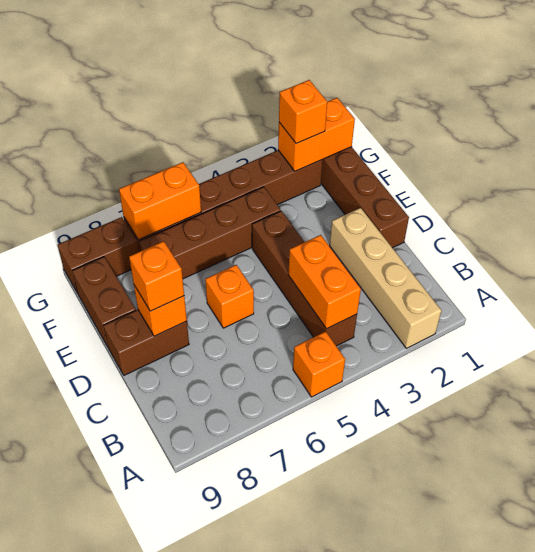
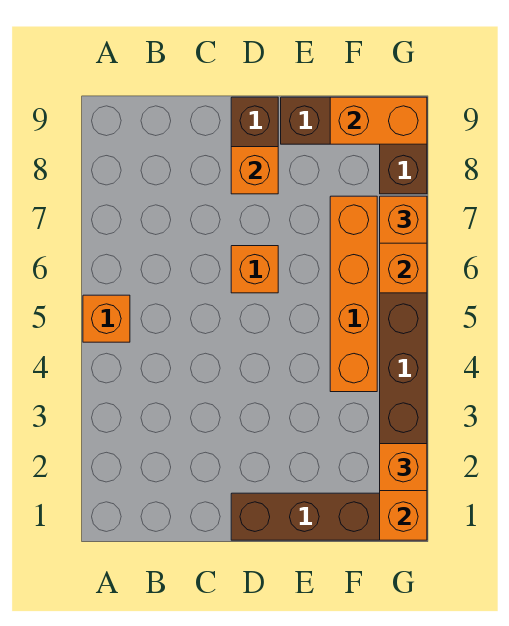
tan brick A2:D2 level 1 -> none
brown brick B4:E4 level 1 -> none
orange brick B4:C4 level 2 -> orange brick F9:G9 level 2
orange brick D8 level 3 -> orange brick G7 level 3
brown brick F4:F7 level 1 -> orange brick F4:F7 level 1

